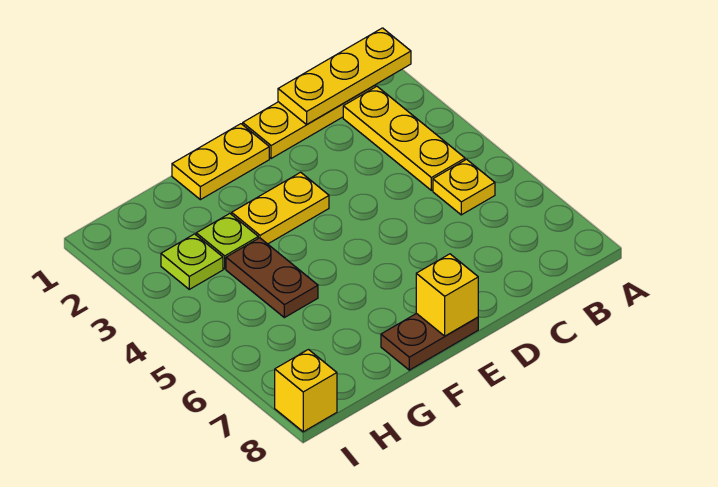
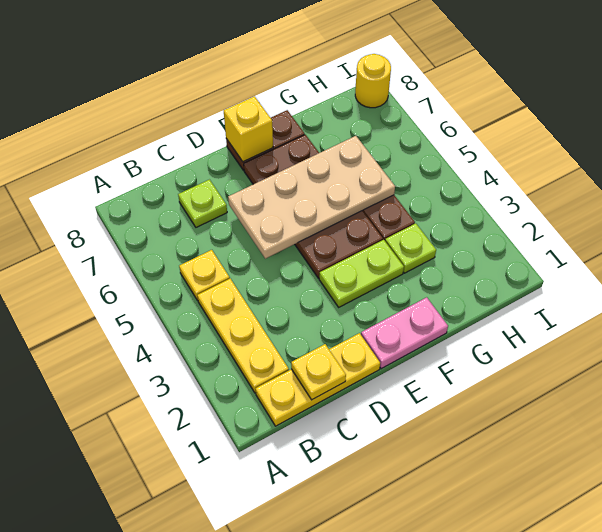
yellow plate A1:C1 level 2 -> yellow plate C1 level 2
none -> tan plate D5:G6 level 2
yellow plate E1:F1 level 1 -> pink plate E1:F1 level 1
yellow plate E3:F3 level 1 -> lime plate E3:F3 level 1
none -> brown plate E4:F7 level 1
lime plate H3 level 1 -> lime plate C7 level 1
yellow brick I8 level 1 -> yellow round brick I8 level 1

